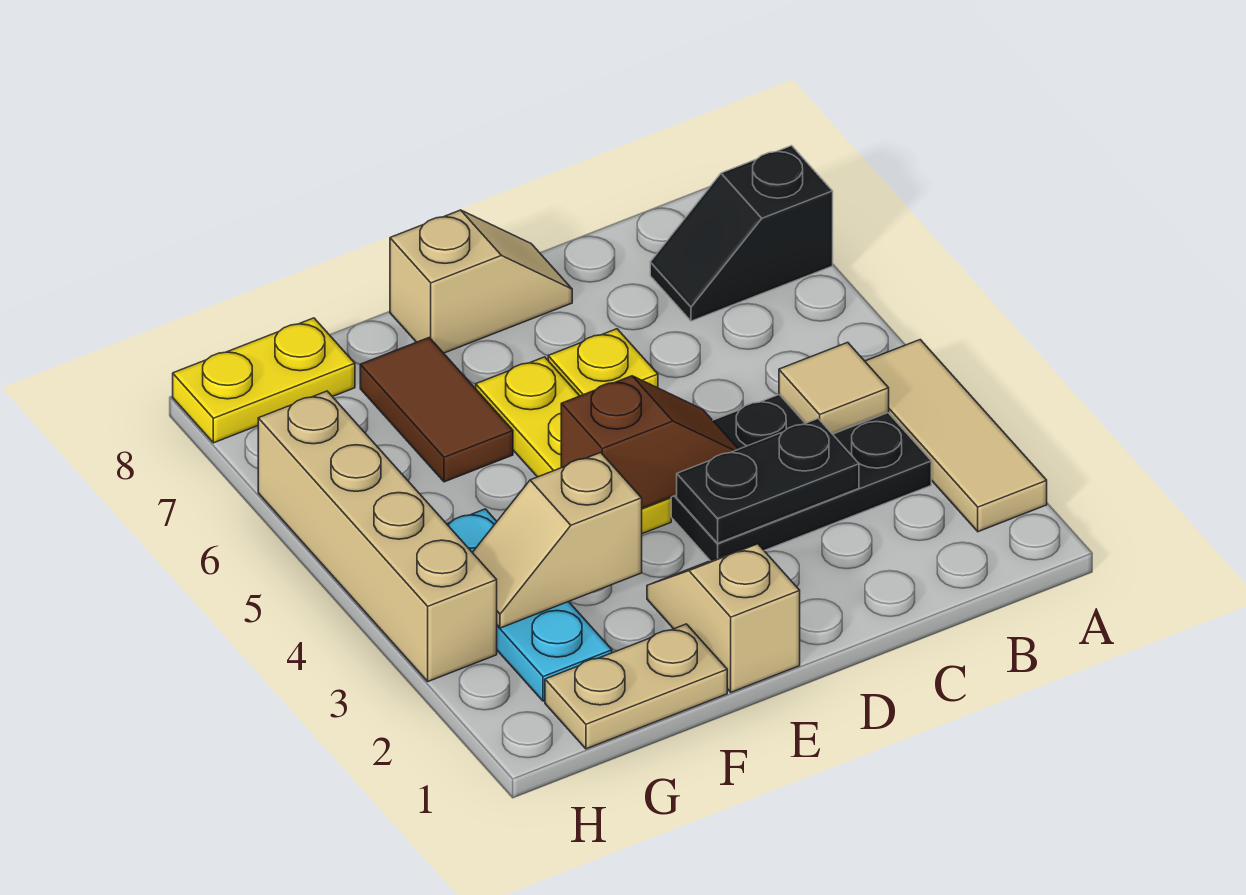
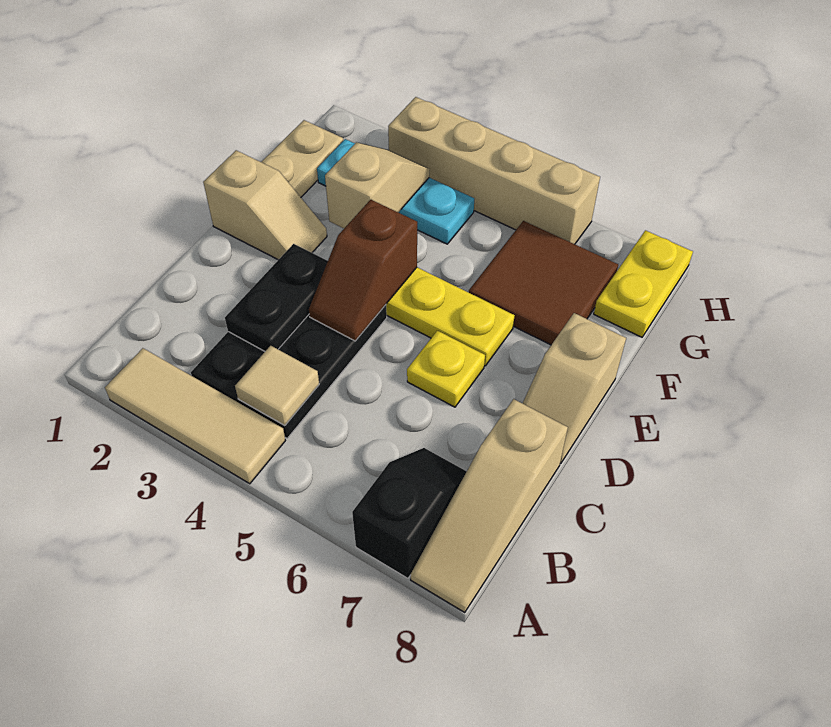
none -> tan slope A8:C8 level 1 top C
brown tile F6:F7 level 1 -> brown tile F6:G7 level 1

